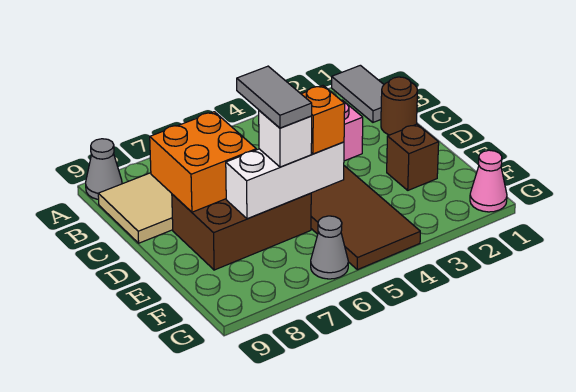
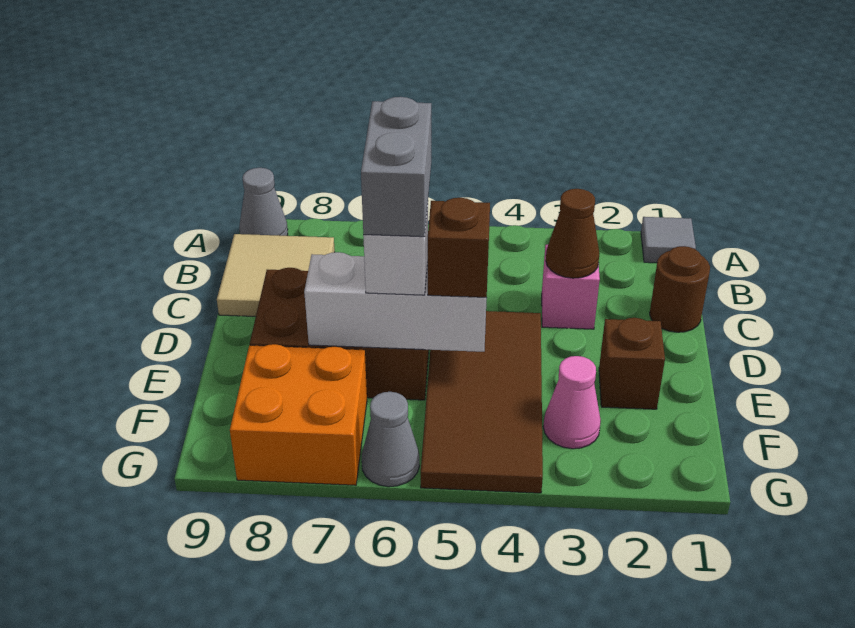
grey tile A1:B1 level 1 -> grey tile A1 level 1
none -> brown cone C3 level 2
orange brick C7:D8 level 2 -> orange brick F7:G8 level 1
grey tile D6:E6 level 4 -> grey brick D6:E6 level 4
orange brick E5 level 3 -> brown brick E5 level 3
pink cone G1 level 1 -> pink cone F3 level 1

